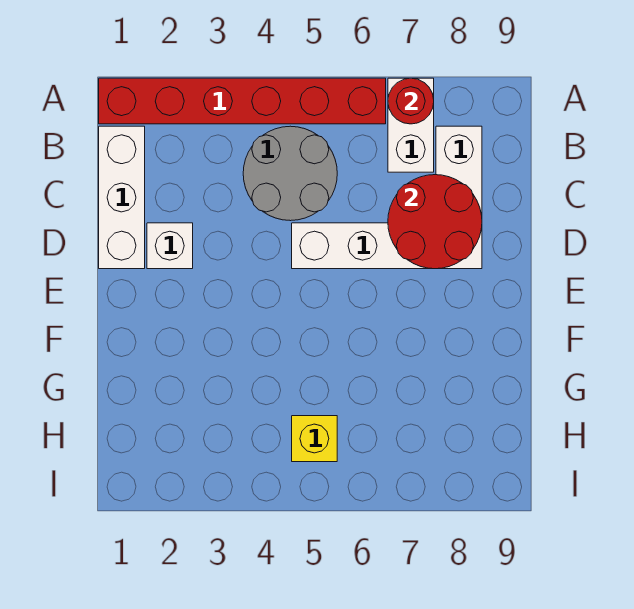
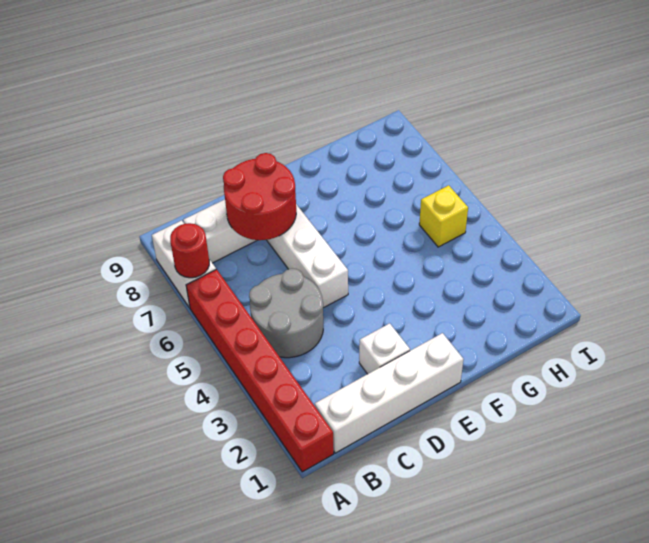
white brick A7:B7 level 1 -> white brick A7:A8 level 1
white brick B1:D1 level 1 -> white brick B1:E1 level 1

